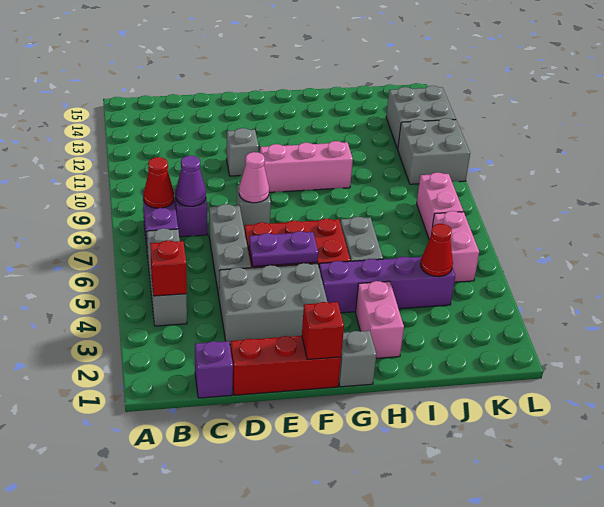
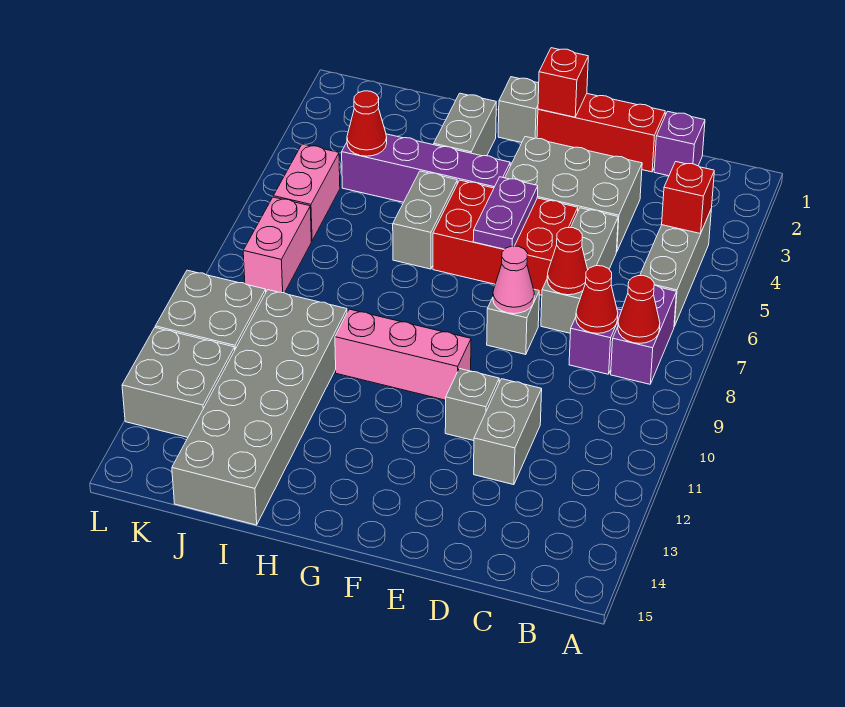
purple cone C8 level 2 -> red cone C8 level 2
none -> red cone D7 level 2
none -> grey brick D11:D12 level 1
purple plate E5:F5 level 2 -> purple plate F5:F6 level 2
pink brick H2:H3 level 1 -> grey brick H2:H3 level 1
none -> grey brick I10:J15 level 1

